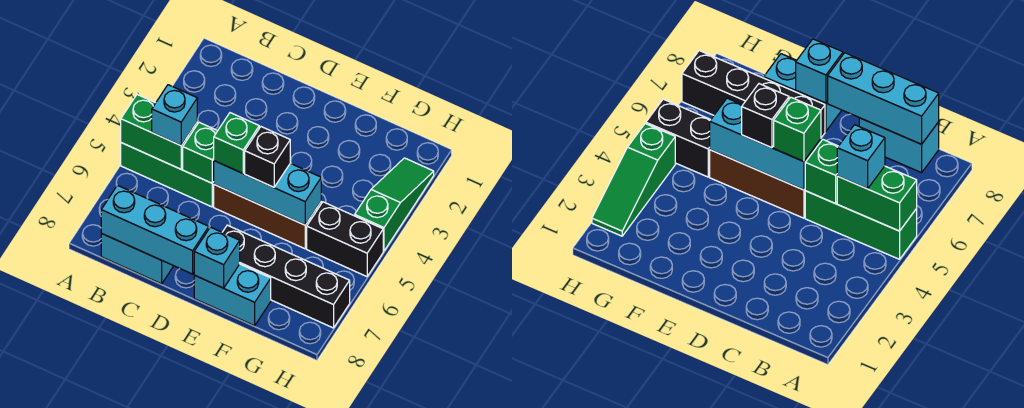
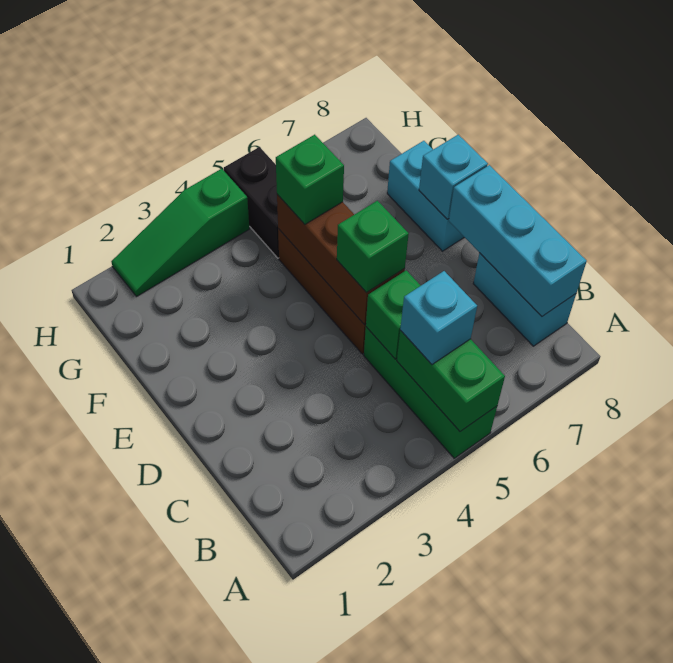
cyan brick D5:F5 level 2 -> brown brick D5:F5 level 2
black brick E5 level 3 -> none
black brick E7:H7 level 1 -> none
none -> green brick F5 level 3

